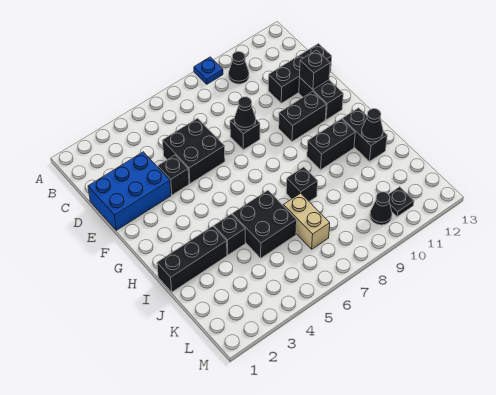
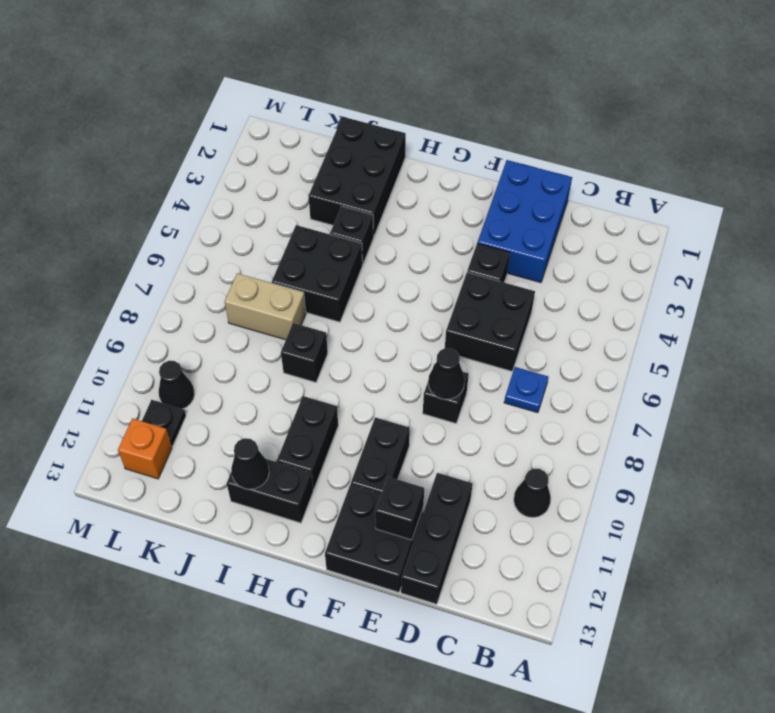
blue plate A9 level 1 -> blue plate C7 level 1
black brick E12:F12 level 1 -> black brick E12:F13 level 1
black brick I1:I3 level 1 -> black brick I1:J3 level 1
none -> orange brick L12 level 1

